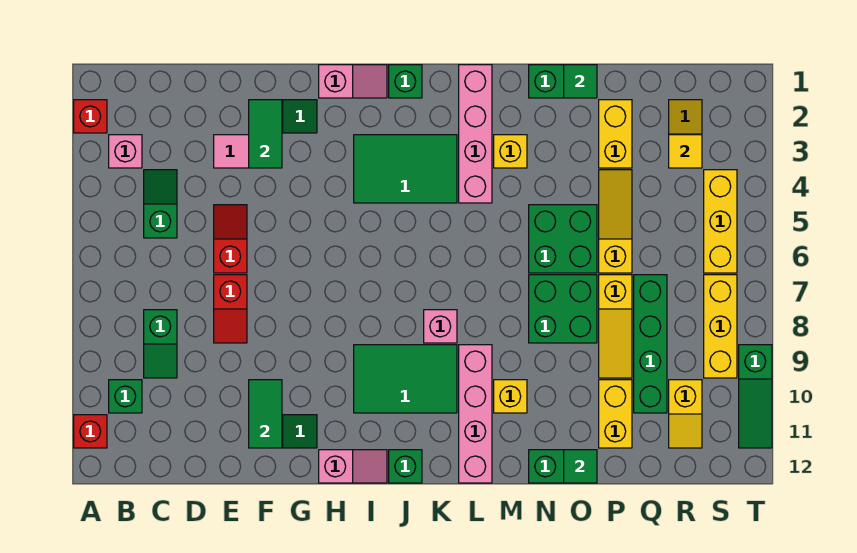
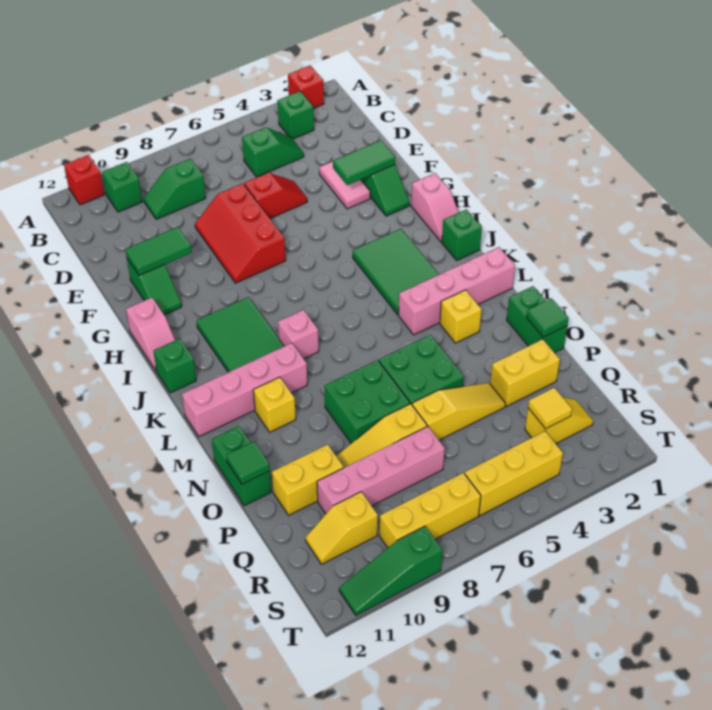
pink brick B3 level 1 -> green brick B3 level 1
red slope E7:E8 level 1 top 7 -> red slope E7:G8 level 1 top 7
green brick Q7:Q10 level 1 -> pink brick Q7:Q10 level 1

